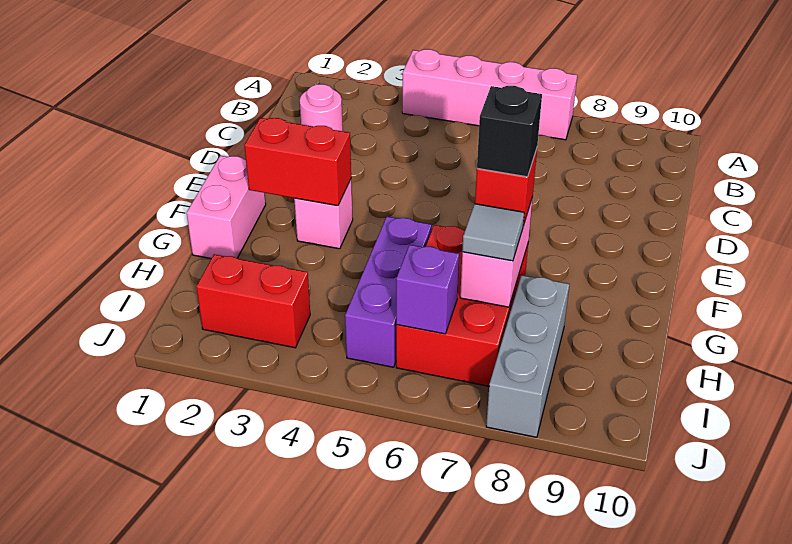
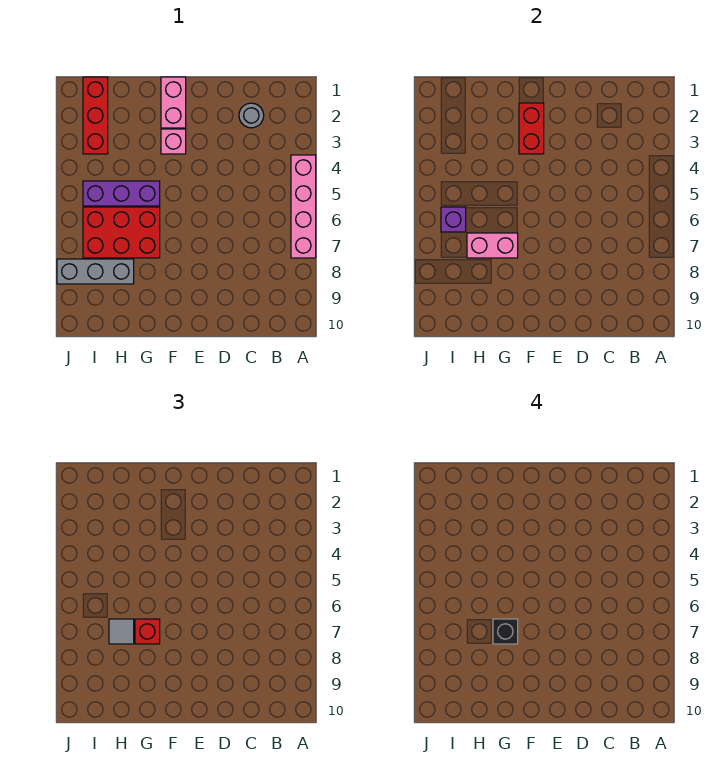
pink round brick C2 level 1 -> grey round brick C2 level 1
pink brick F1:G1 level 1 -> pink brick F1:F2 level 1
red brick I2:I3 level 1 -> red brick I1:I3 level 1

